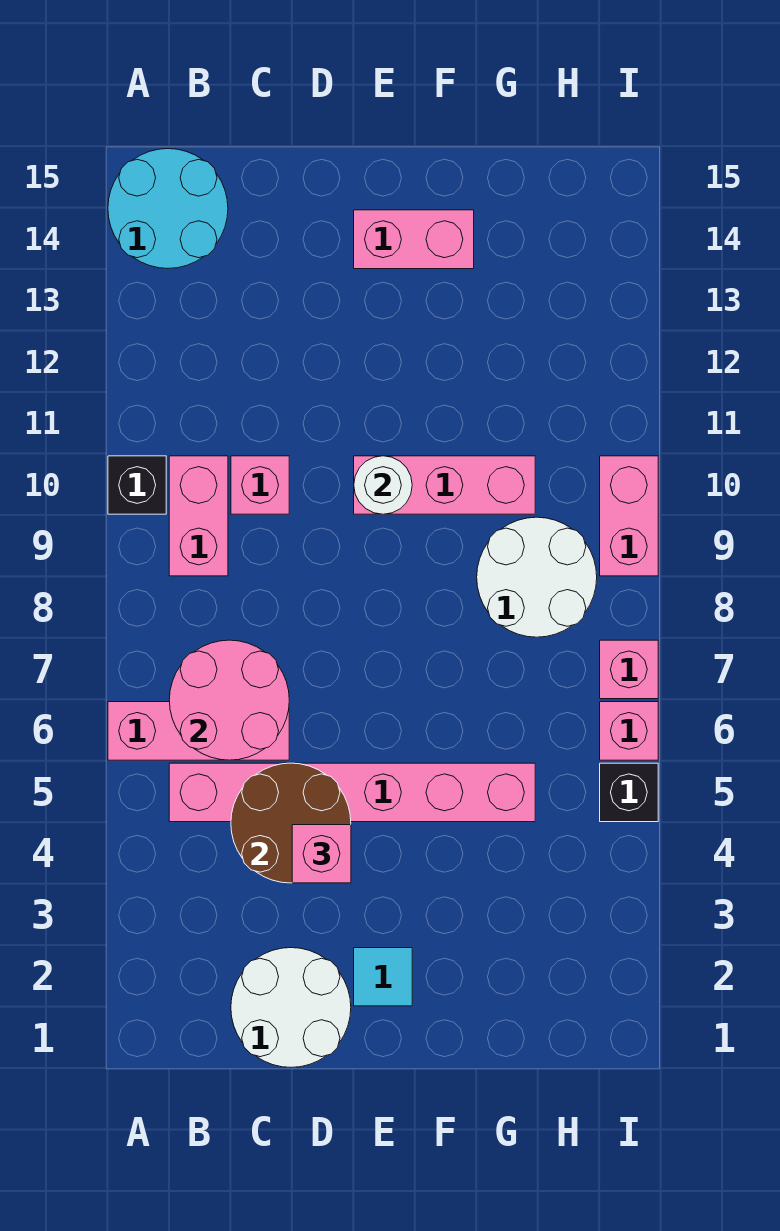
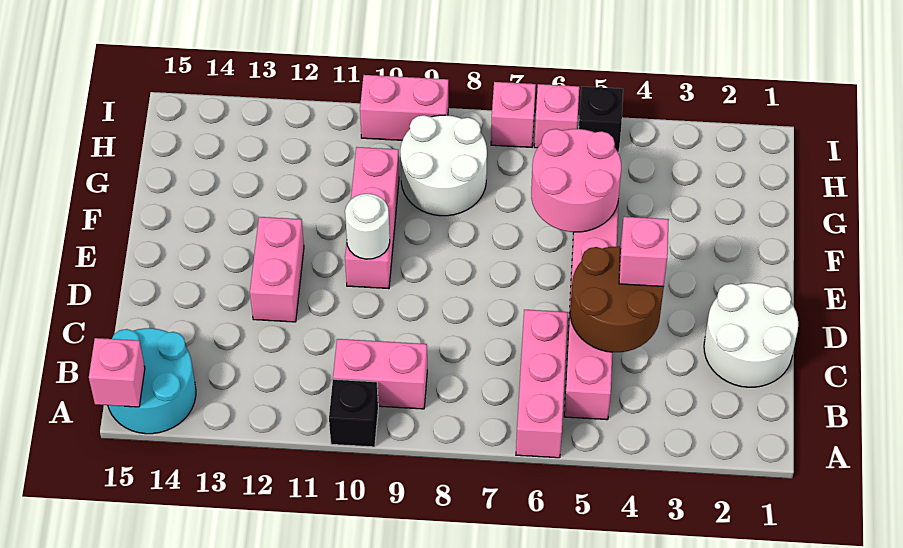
pink round brick B6:C7 level 2 -> pink round brick F5:G6 level 2
pink brick C10 level 1 -> pink brick A15 level 2
cyan tile E2 level 1 -> none
pink brick E14:F14 level 1 -> pink brick D12:E12 level 1

